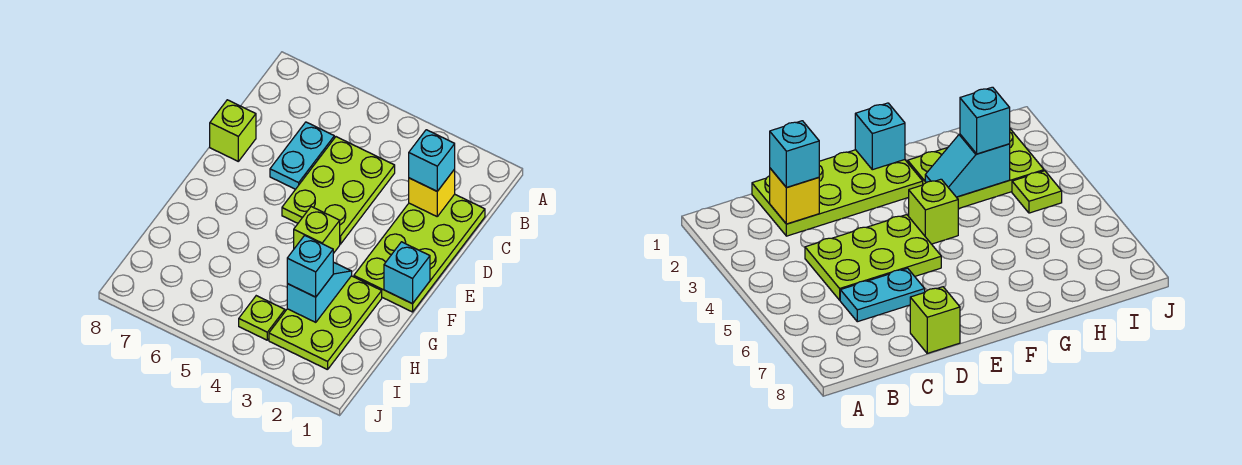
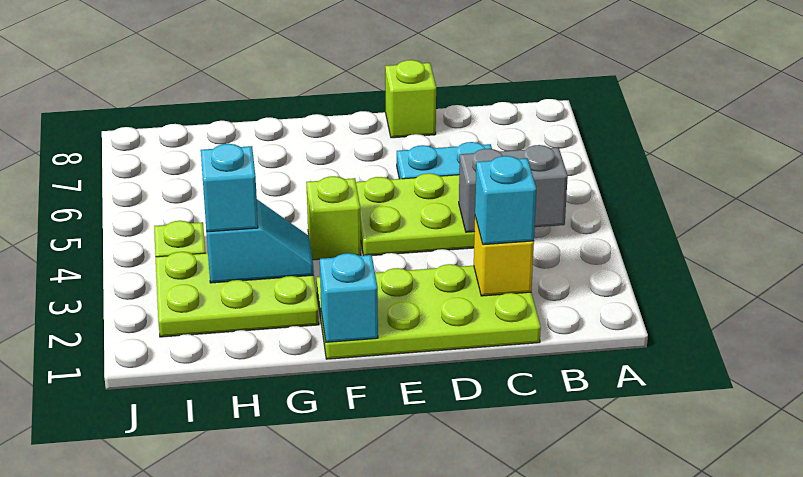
none -> grey brick B4:C4 level 2

